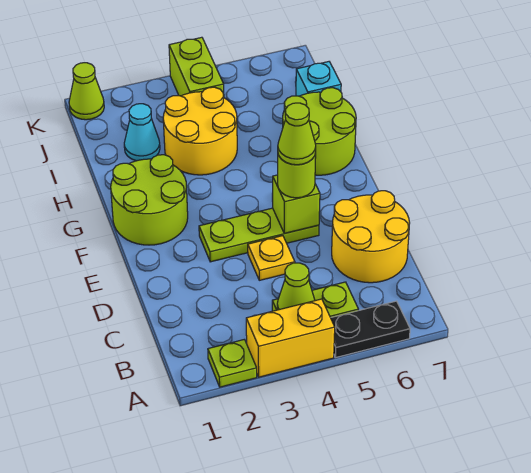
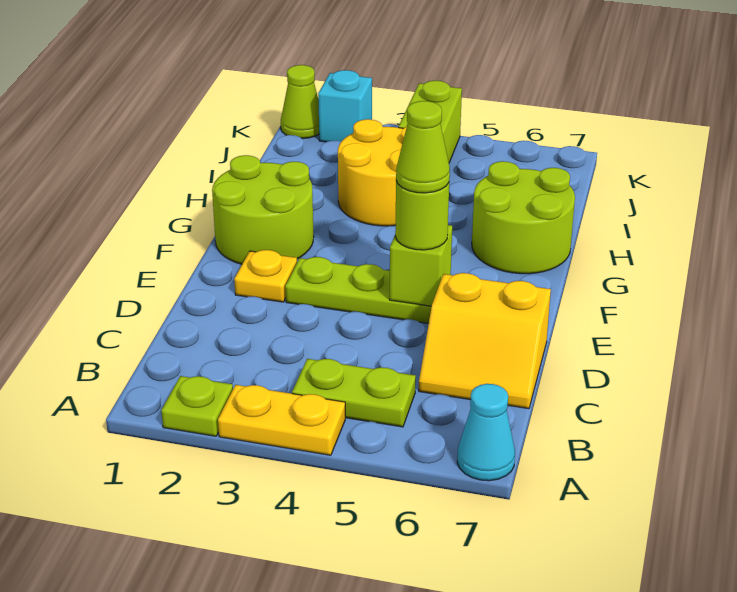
yellow brick A3:A4 level 1 -> yellow plate A3:A4 level 1
black plate A5:A6 level 1 -> none
lime cone B4 level 2 -> none
yellow round brick C6:D7 level 1 -> yellow slope C6:D7 level 1 top D
yellow plate D4 level 1 -> yellow plate E2 level 1
cyan cone I2 level 1 -> cyan cone A7 level 1
cyan brick I7 level 1 -> cyan brick K2 level 1

